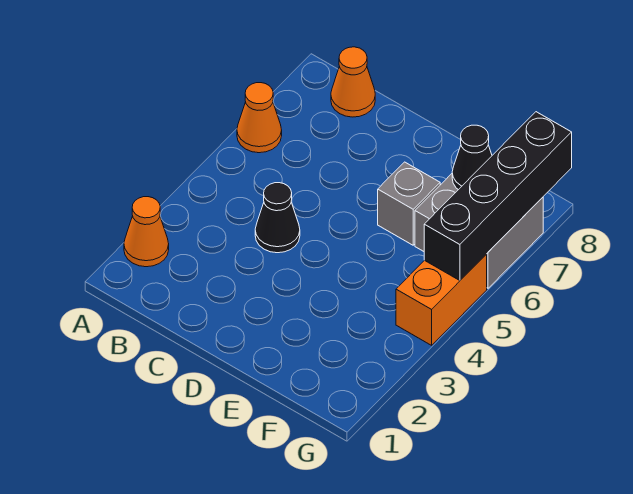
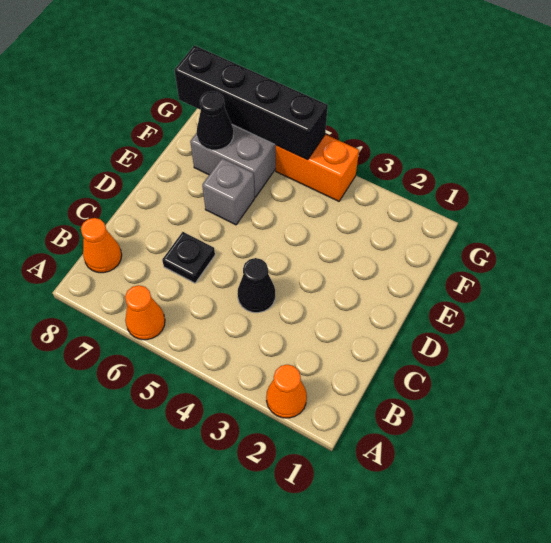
none -> black plate C6 level 1

